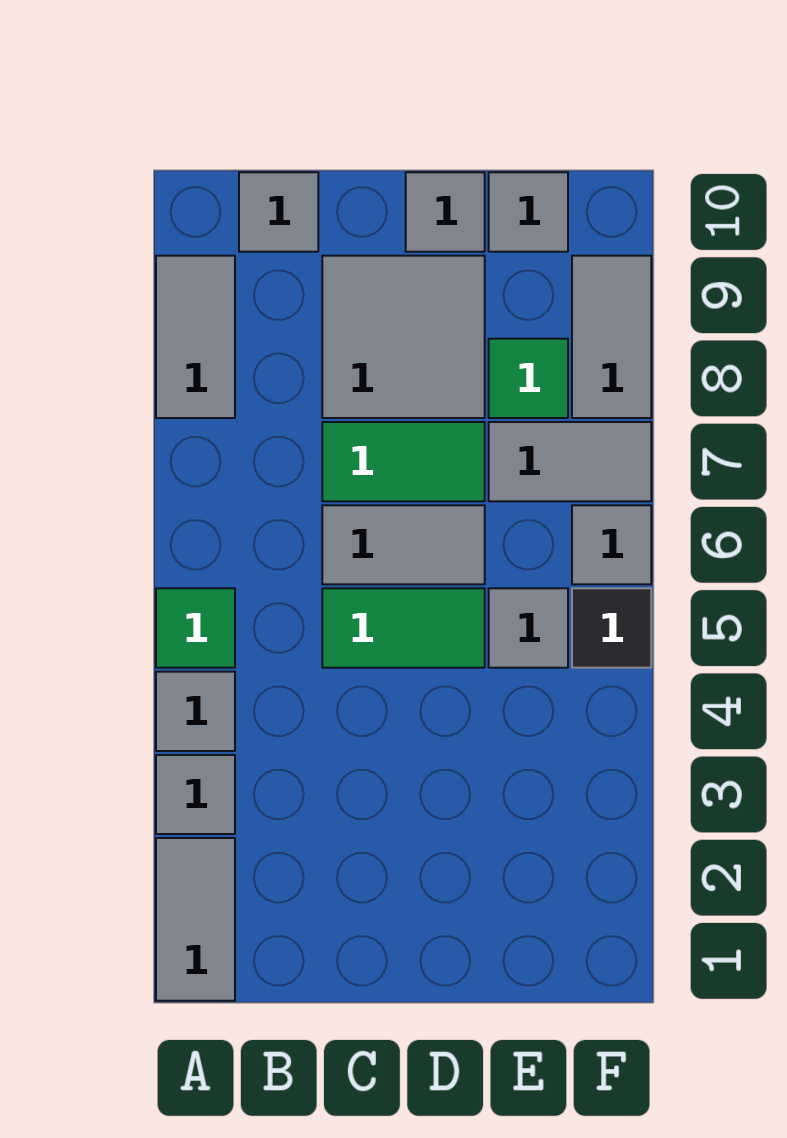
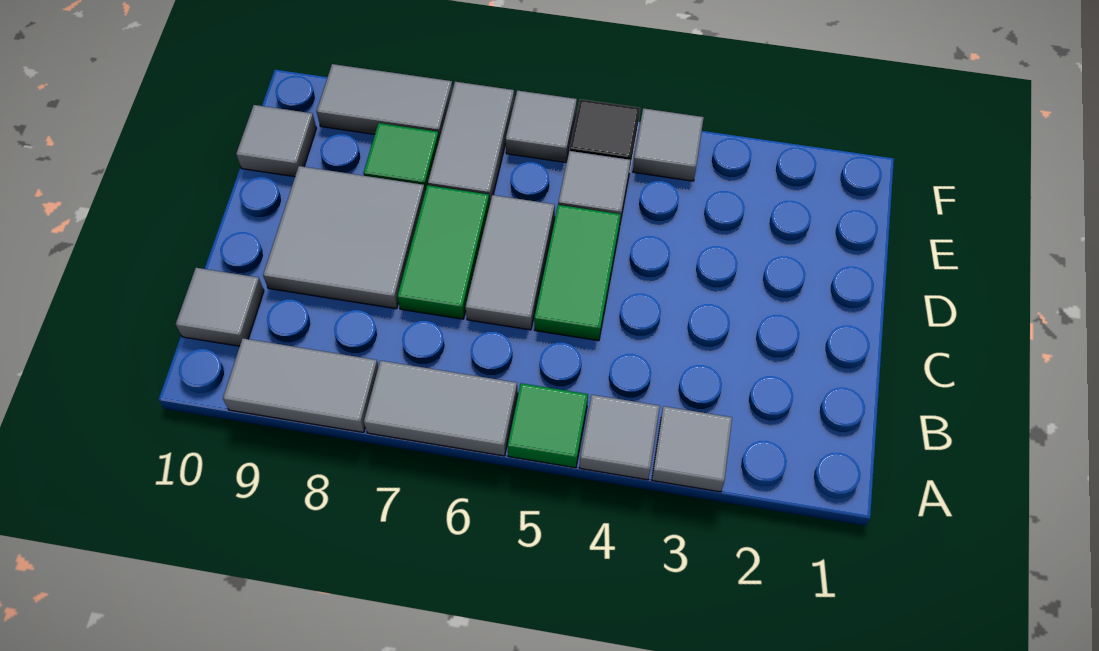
grey tile A1:A2 level 1 -> grey tile A6:A7 level 1
grey tile D10 level 1 -> grey tile F4 level 1

